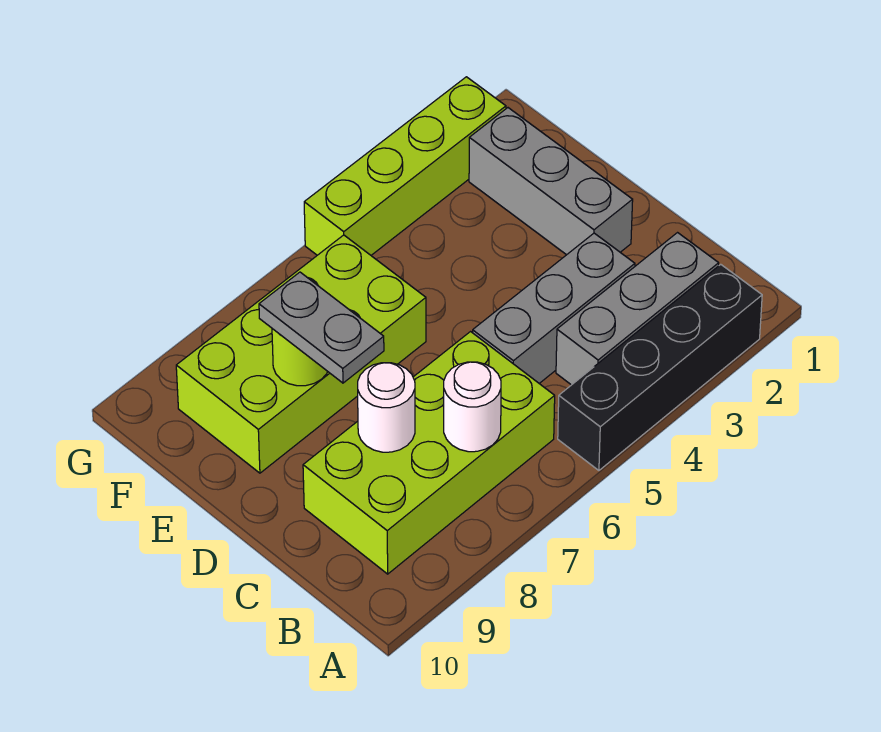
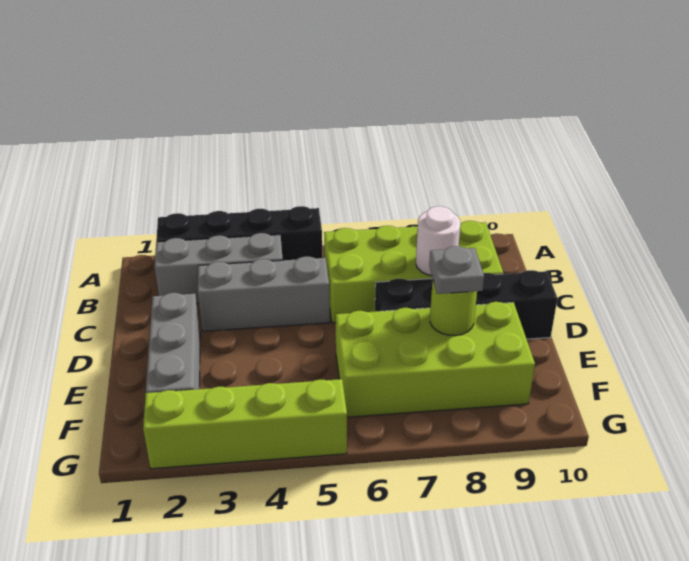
white round brick B7 level 2 -> none
none -> black brick D7:D10 level 1
grey plate D8:E8 level 3 -> grey plate E8 level 3

